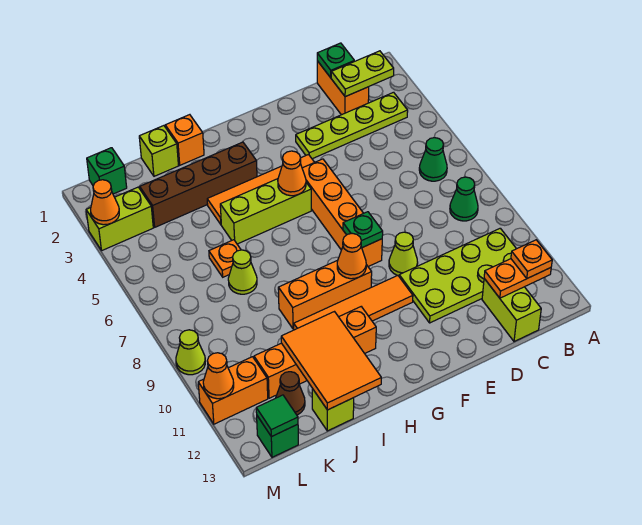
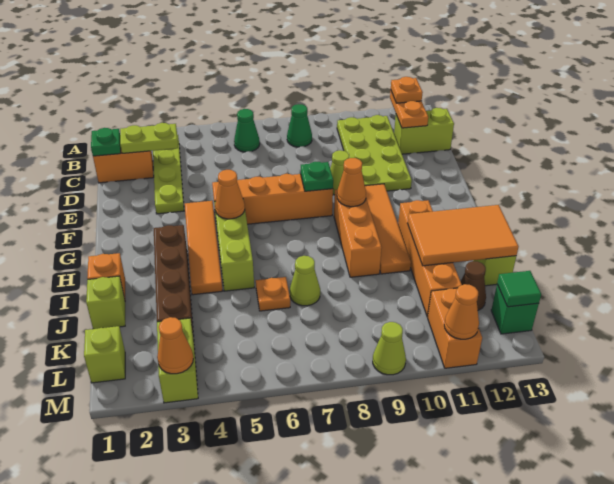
lime plate B2:C2 level 2 -> lime plate C2:C3 level 2
green brick L1 level 1 -> lime brick L1 level 1

